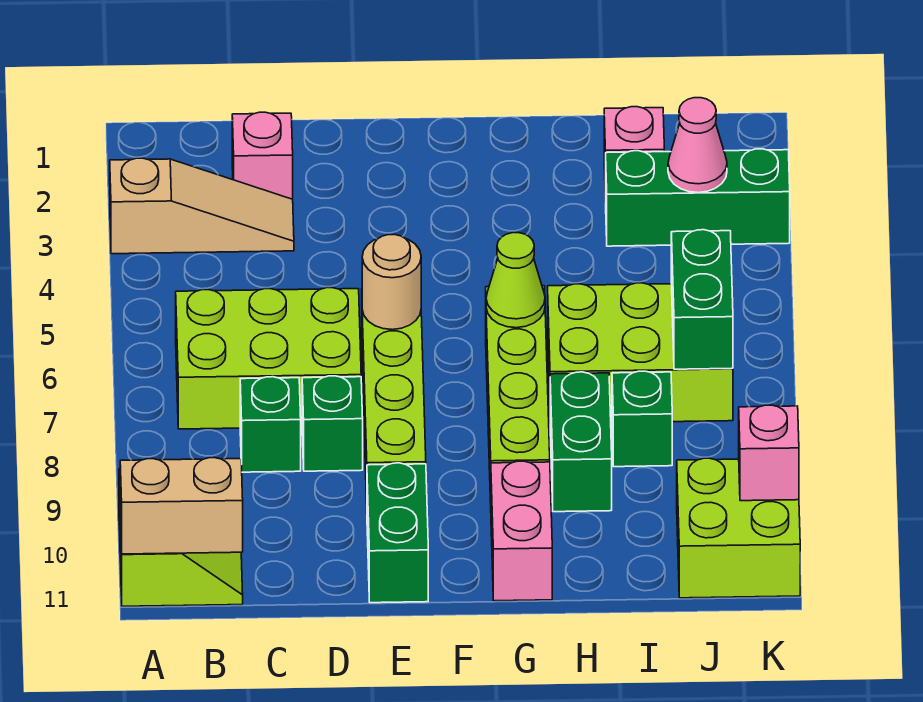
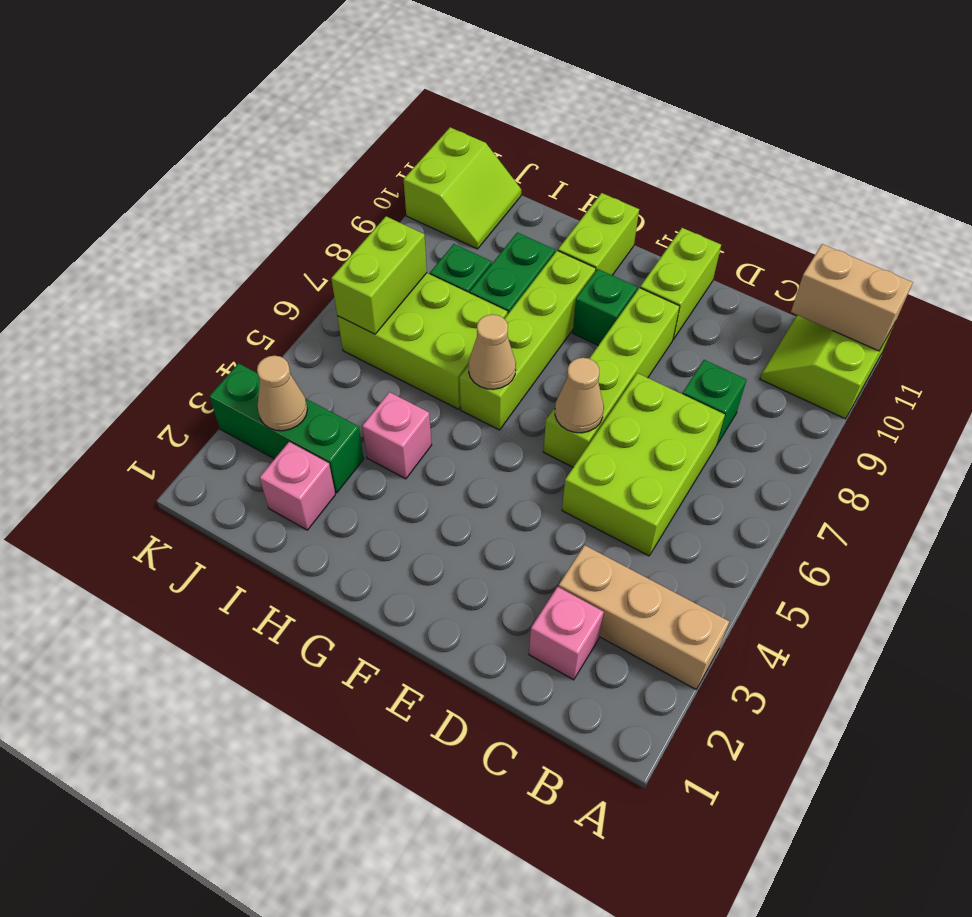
tan slope A3:C3 level 1 top A -> tan brick A3:C3 level 1
lime brick B6:D7 level 1 -> lime brick C5:D7 level 1
green brick D8 level 1 -> green brick F9 level 1
tan round brick E6 level 2 -> tan cone E6 level 2
green brick E10:E11 level 1 -> lime brick E10:E11 level 1
lime cone G6 level 2 -> tan cone G6 level 2
pink brick G10:G11 level 1 -> lime brick G10:G11 level 1
pink cone J3 level 2 -> tan cone J3 level 2
green brick J6:J7 level 2 -> lime brick J6:J7 level 2
lime brick J10:K11 level 1 -> lime slope J10:K11 level 1 top K
pink brick K10 level 2 -> pink brick H4 level 1

